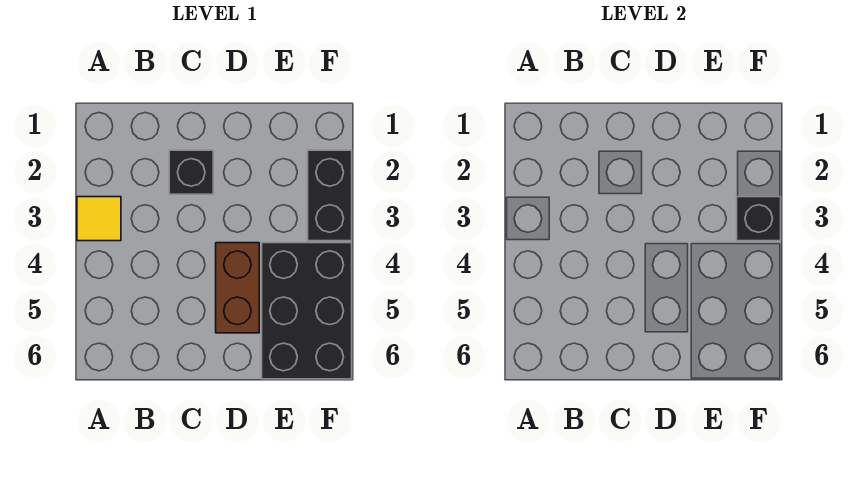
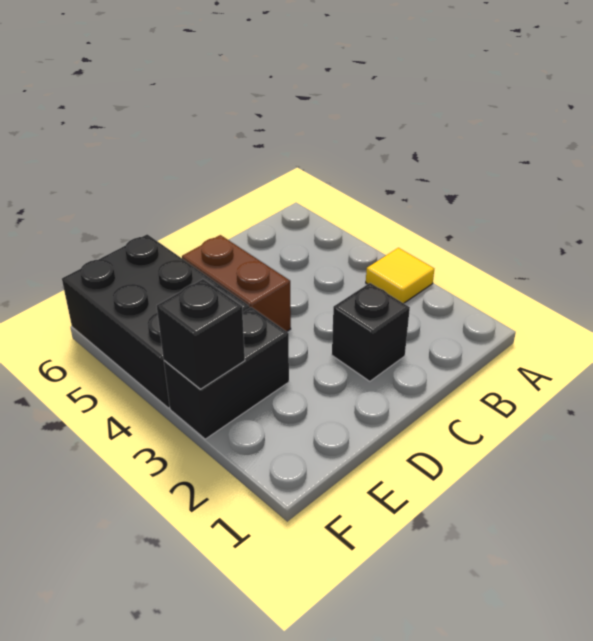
black brick F2:F3 level 1 -> black brick E3:F3 level 1

